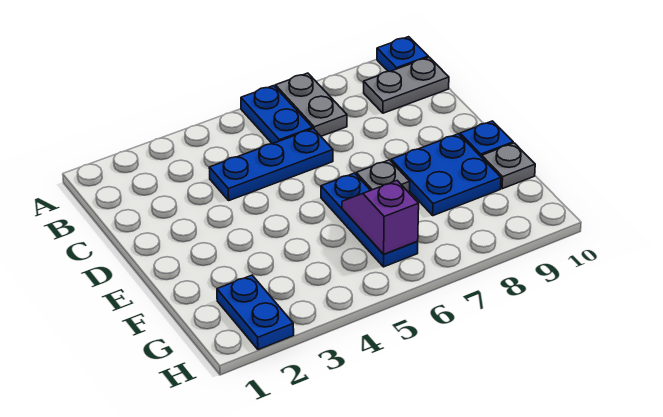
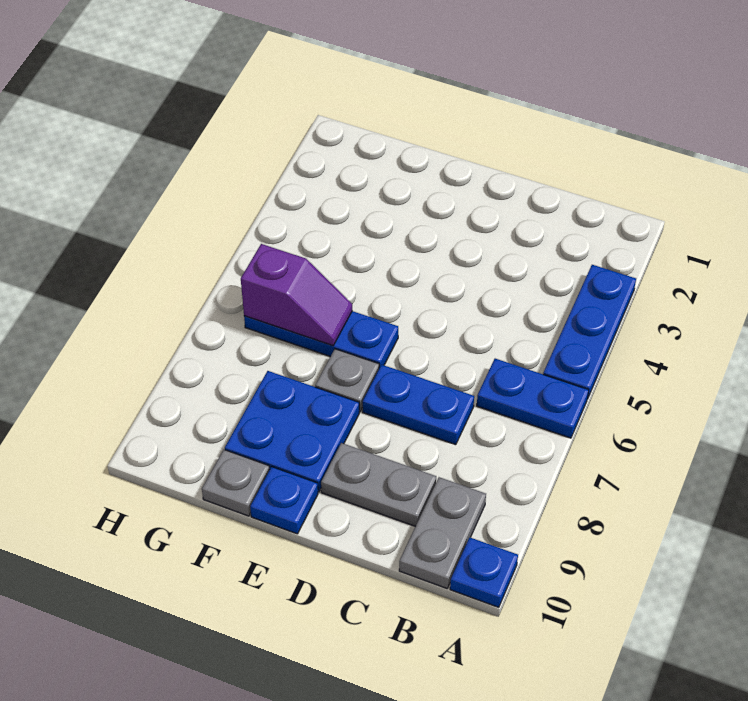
grey plate A7:B7 level 1 -> grey plate C9:D9 level 1
blue plate C4:C6 level 1 -> blue plate A3:A5 level 1
blue plate G2:H2 level 1 -> blue plate C7:D7 level 1

